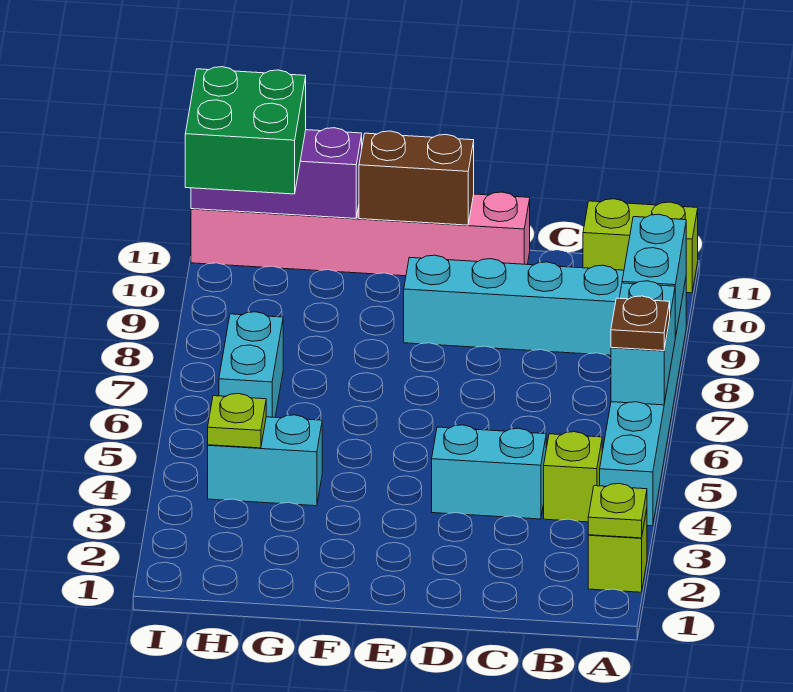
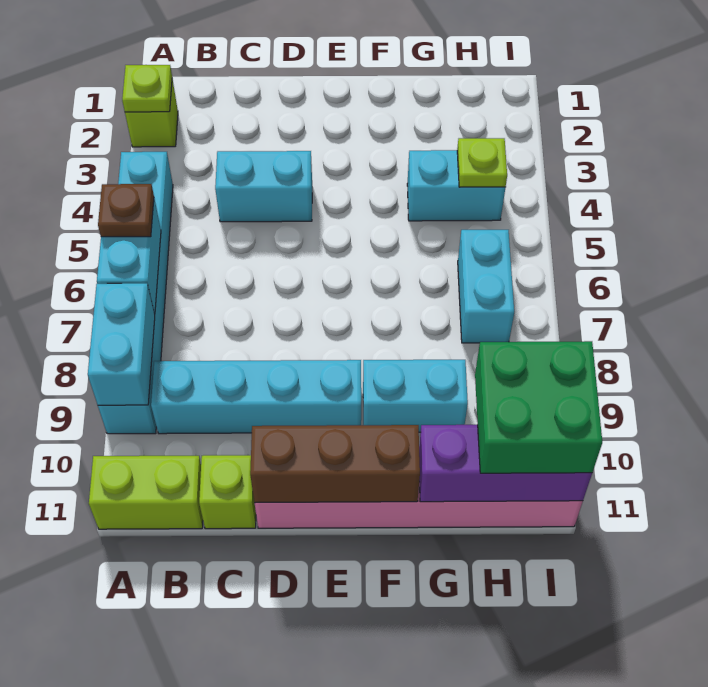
lime brick B4 level 1 -> lime brick C11 level 1
brown brick E11:F11 level 2 -> brown brick D11:F11 level 2
none -> cyan brick F9:G9 level 1

